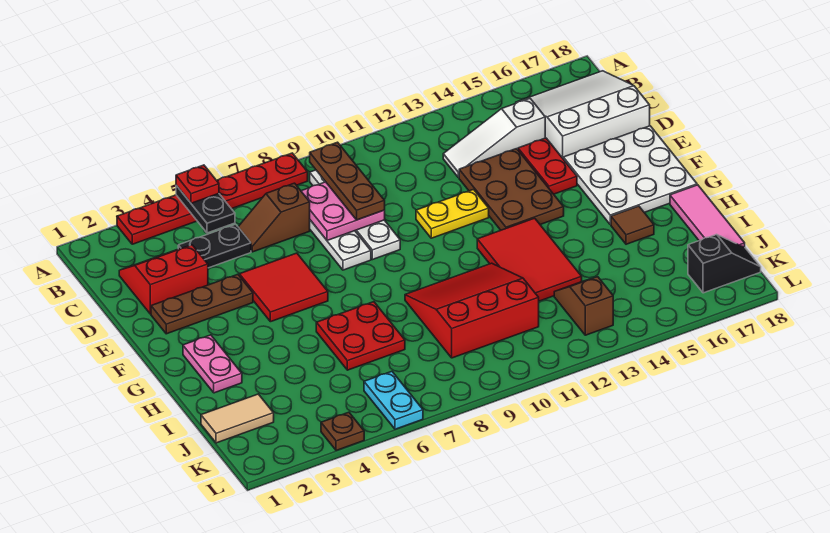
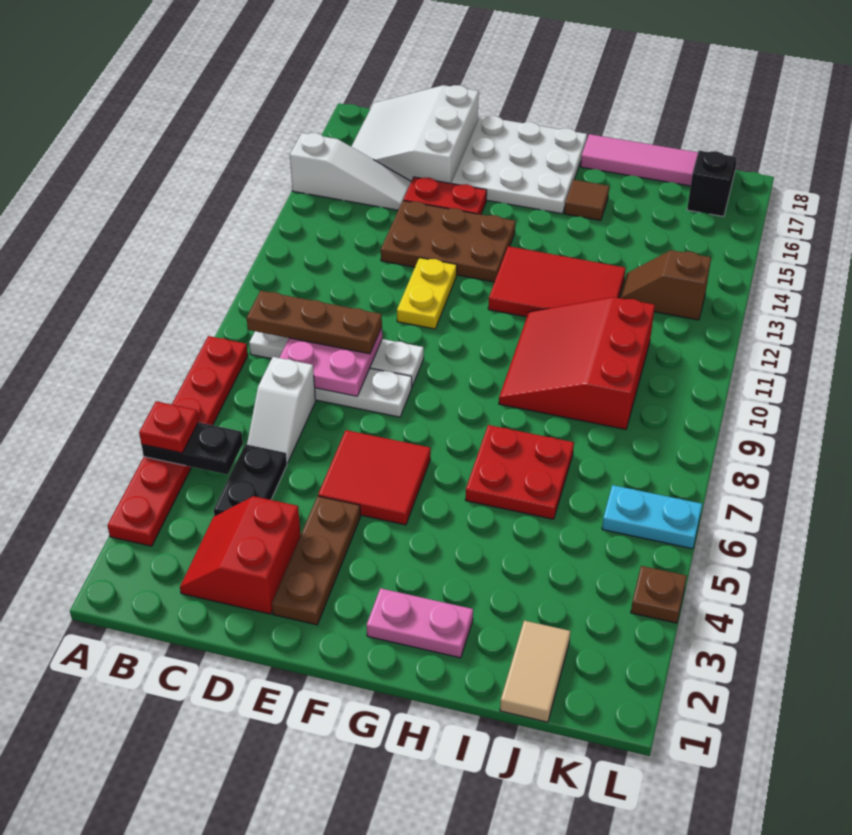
brown slope C6:C7 level 1 top 7 -> white slope C6:C7 level 1 top 7
white slope C13:C15 level 1 top 15 -> white slope A15:C15 level 1 top A

